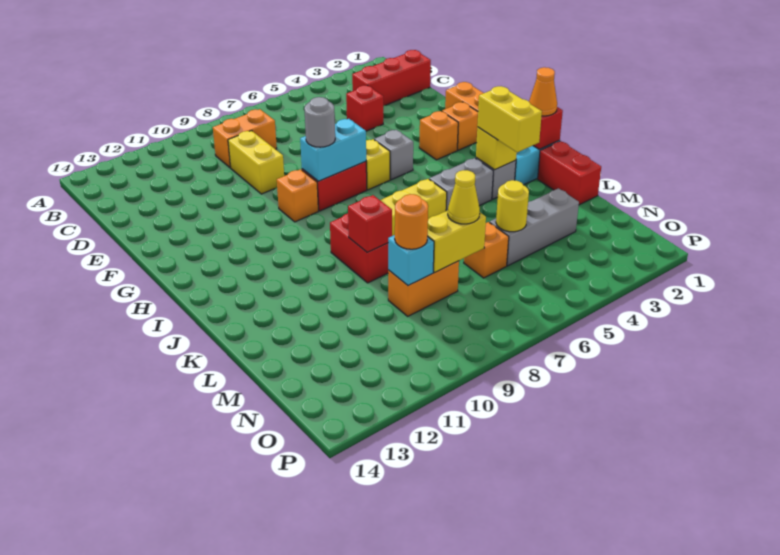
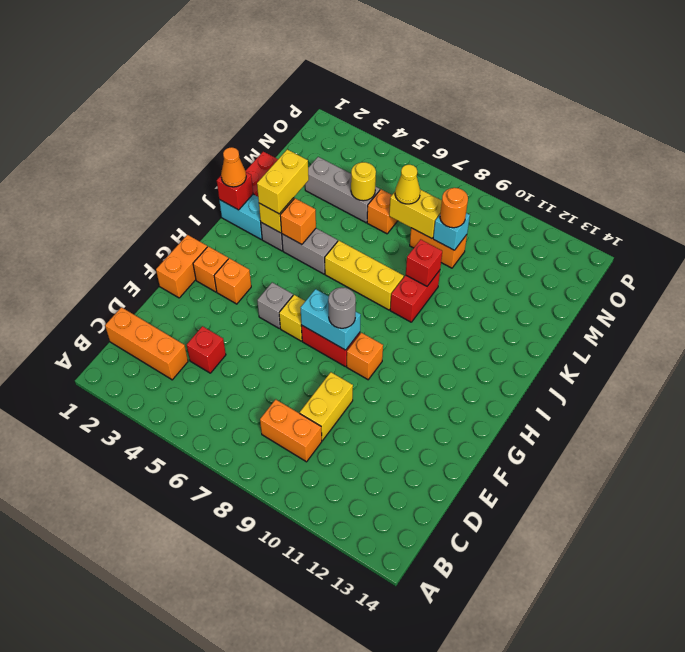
red brick C1:C3 level 1 -> orange brick C1:C3 level 1
none -> orange brick J4 level 2

